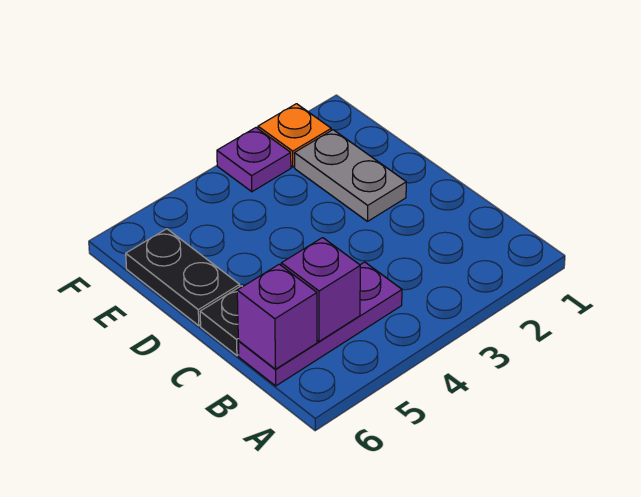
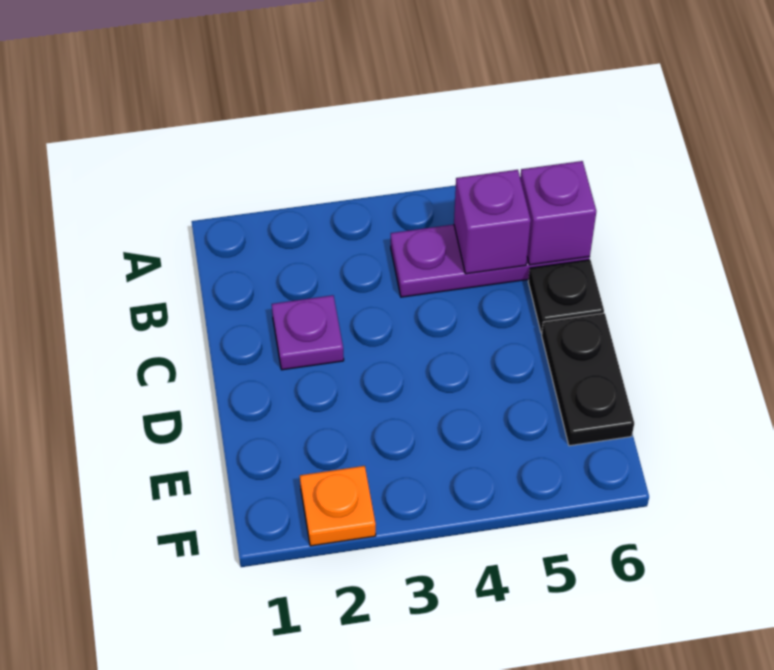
grey plate D2:E2 level 1 -> none
purple plate F3 level 1 -> purple plate C2 level 1

